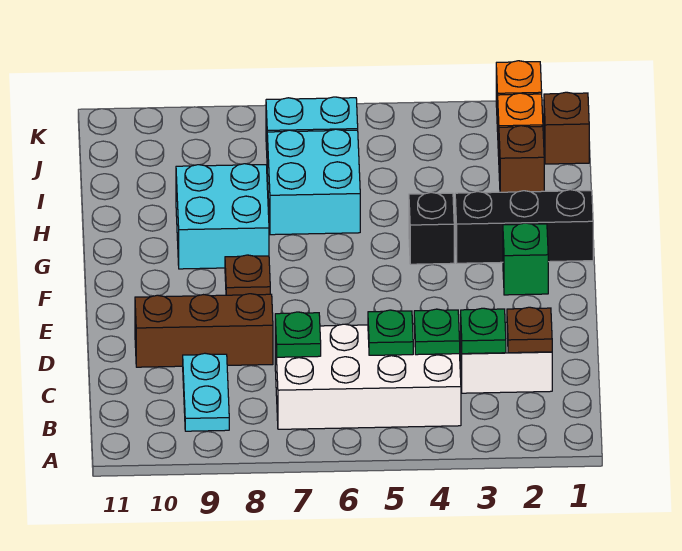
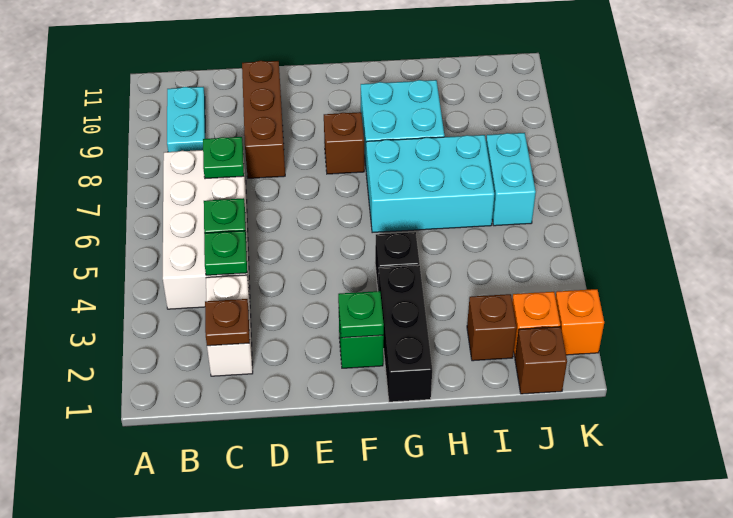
cyan plate B9:C9 level 1 -> cyan plate B9:B10 level 1
green plate C3 level 2 -> green plate F2 level 2
brown plate F8 level 1 -> brown brick F8 level 1
cyan brick H6:I7 level 1 -> cyan brick G6:I7 level 1

